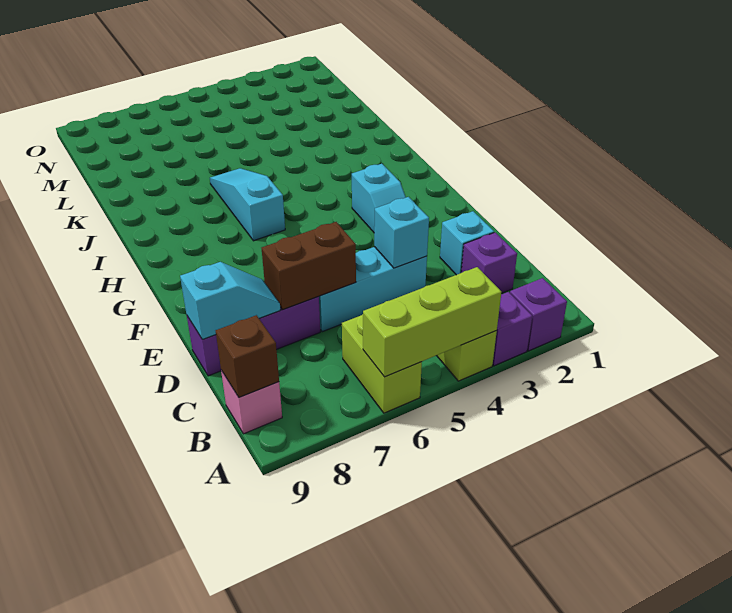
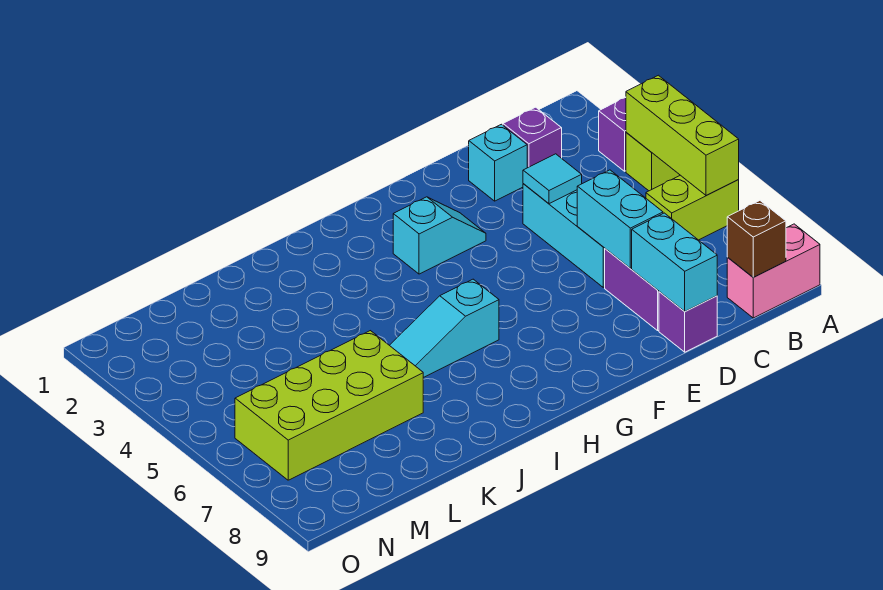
purple brick A2 level 1 -> none
pink brick B9 level 1 -> pink brick A9:B9 level 1
cyan brick D4 level 2 -> cyan tile D4 level 2
brown brick D6:D7 level 2 -> cyan brick D6:D7 level 2
cyan slope D8:D9 level 2 top 9 -> cyan brick D8:D9 level 2
none -> lime brick K6:N7 level 1

